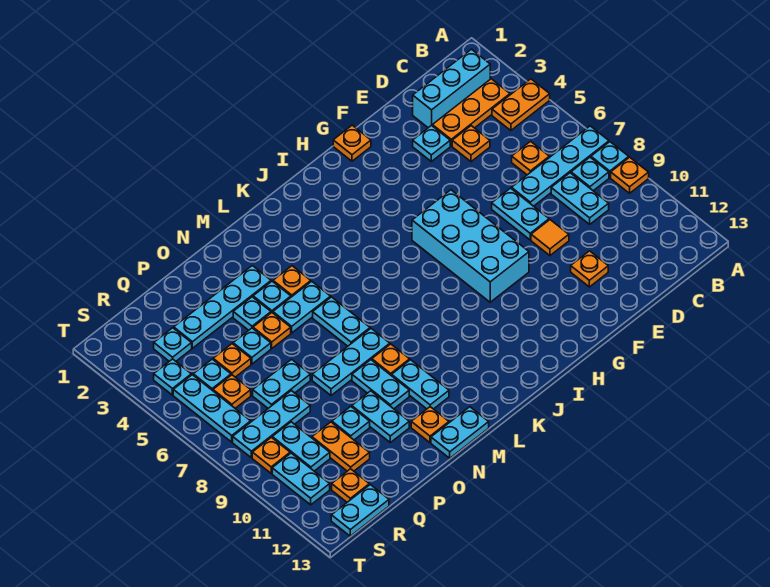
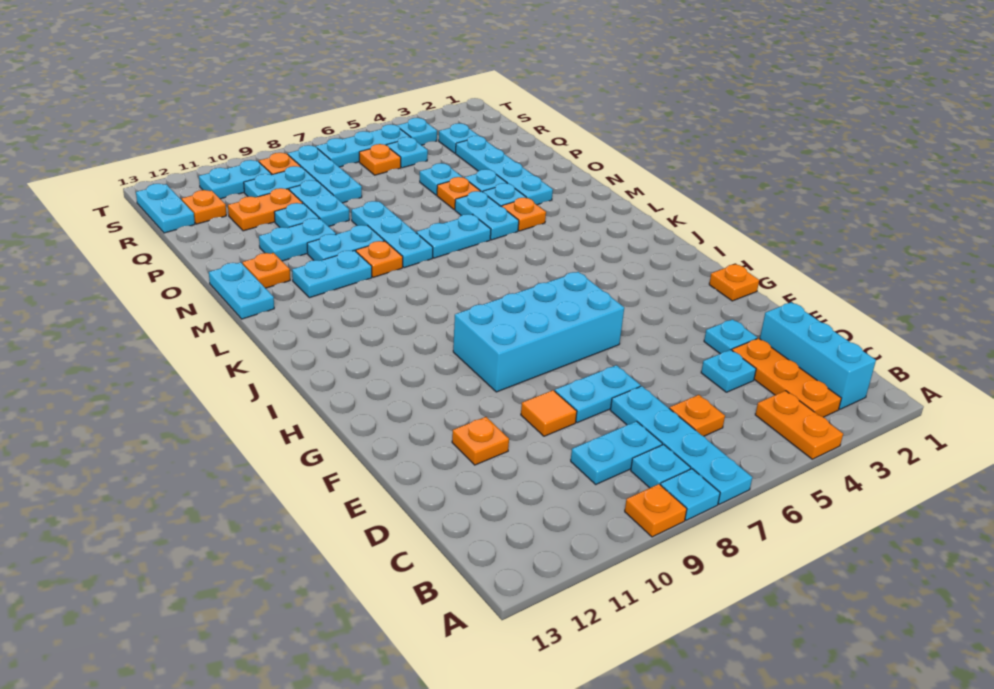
orange plate D4 level 1 -> cyan plate D4 level 1
cyan plate P7:Q7 level 1 -> cyan plate P9:Q9 level 1
orange plate Q5 level 1 -> none

